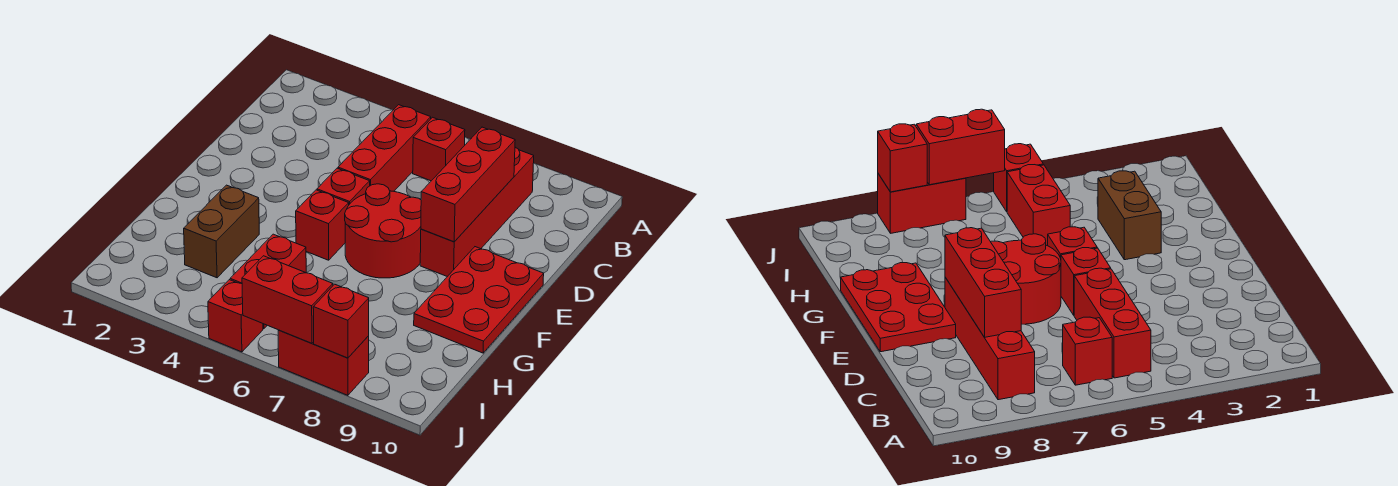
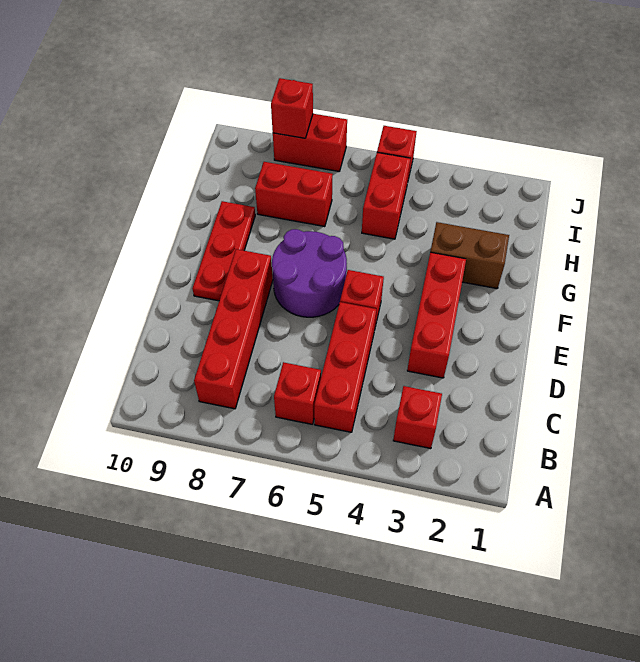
red brick C8:E8 level 2 -> red brick D3:F3 level 1
red round brick E6:F7 level 1 -> purple round brick E6:F7 level 1
red plate E9:G10 level 1 -> red plate E9:G9 level 1
red brick F5 level 1 -> red brick B3 level 1
brown brick G3:H3 level 1 -> brown brick G2:G3 level 1
red brick J6:J7 level 2 -> red brick H7:H8 level 1

